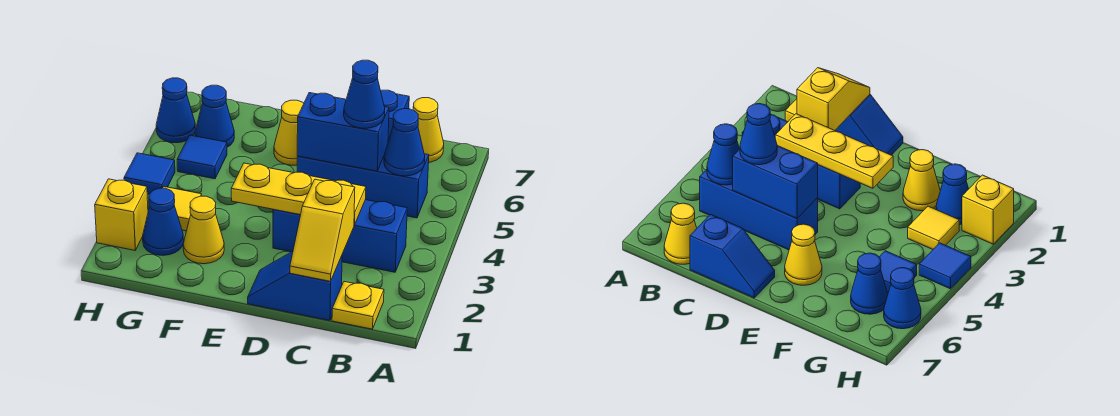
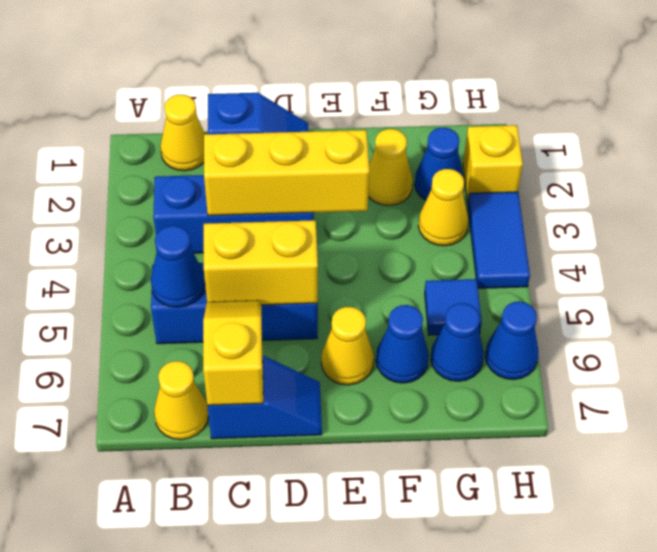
yellow plate B1 level 1 -> yellow cone B1 level 1
yellow slope C1:C2 level 2 top 2 -> yellow slope C6:C7 level 2 top 7
yellow plate C3:E3 level 2 -> yellow brick C3:E3 level 2
blue brick C5:D5 level 2 -> yellow brick C5:D5 level 2
blue cone C5 level 3 -> blue cone F6 level 1
yellow tile G3 level 1 -> yellow cone G3 level 1
blue tile H4 level 1 -> blue tile H3:H4 level 1

